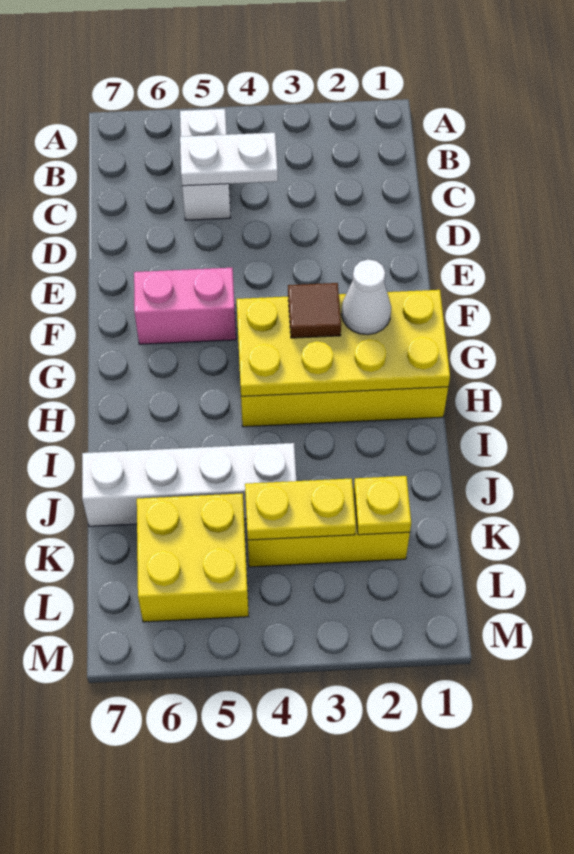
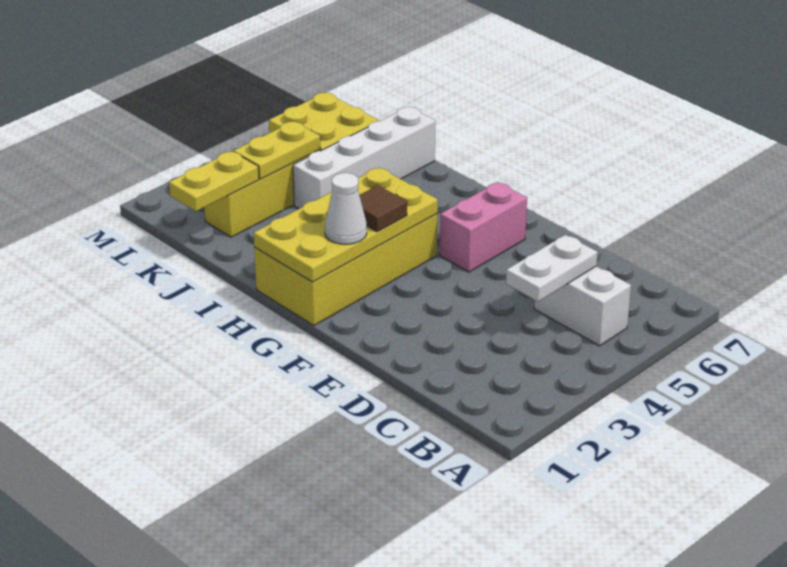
yellow plate K2 level 2 -> yellow plate K1:K2 level 2

